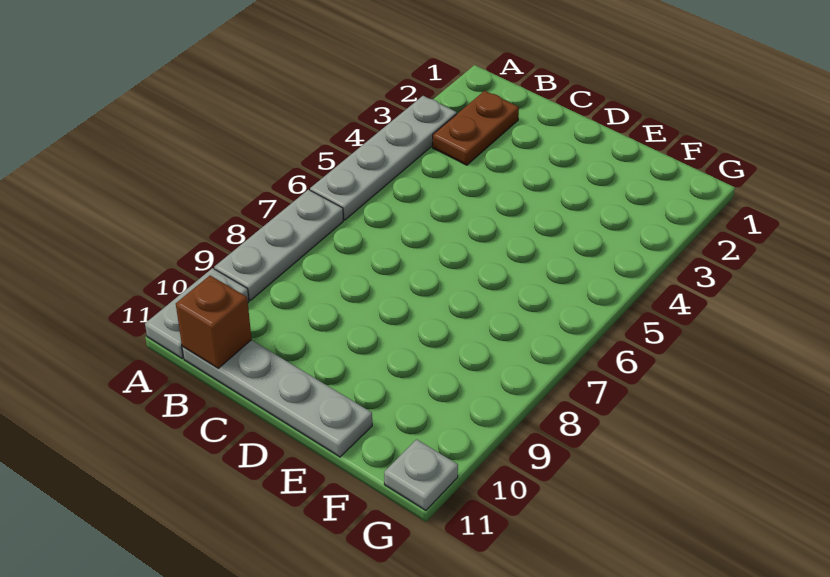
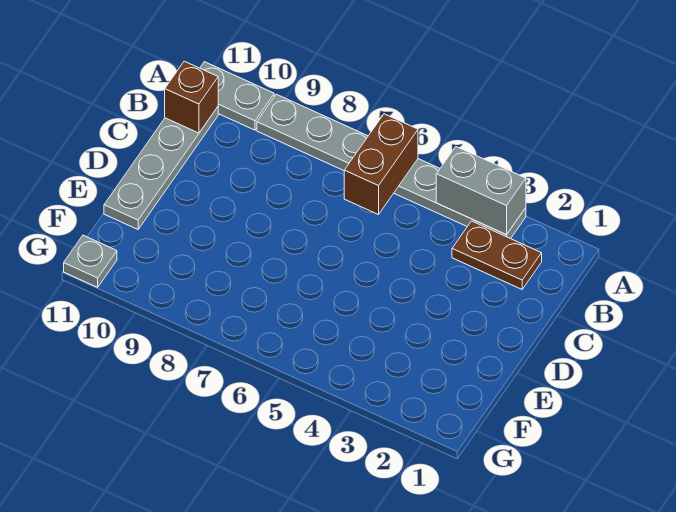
none -> grey brick A3:A4 level 2
none -> brown brick A6:B6 level 2

